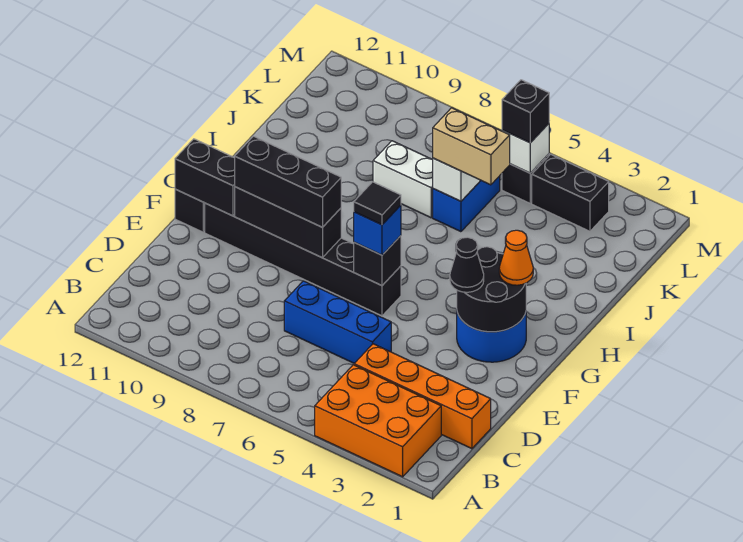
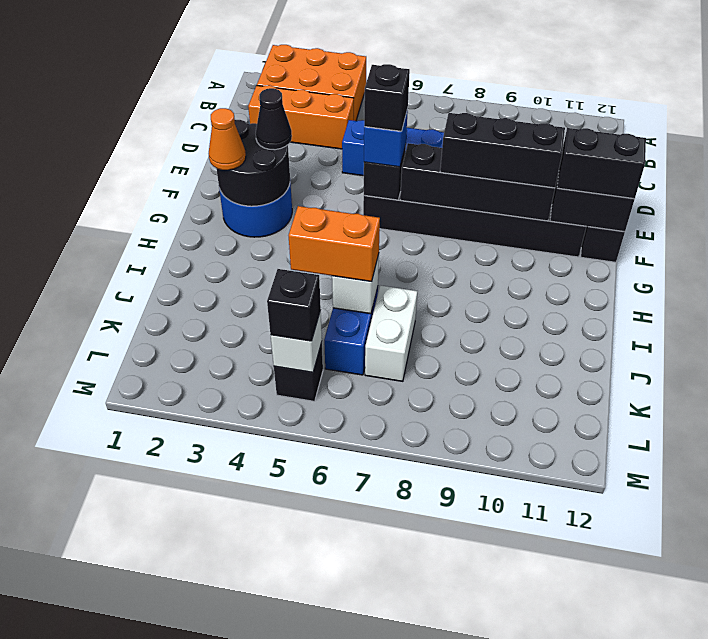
orange brick C1:C4 level 1 -> orange brick C2:C4 level 1
black tile F6 level 4 -> black brick F6 level 4
black brick F8:F10 level 2 -> black brick F7:F10 level 2
tan brick J5:J6 level 3 -> orange brick J5:J6 level 3
white brick J7:J8 level 1 -> white brick J7:K7 level 1
black brick L3:L4 level 1 -> black brick F11:F12 level 3

